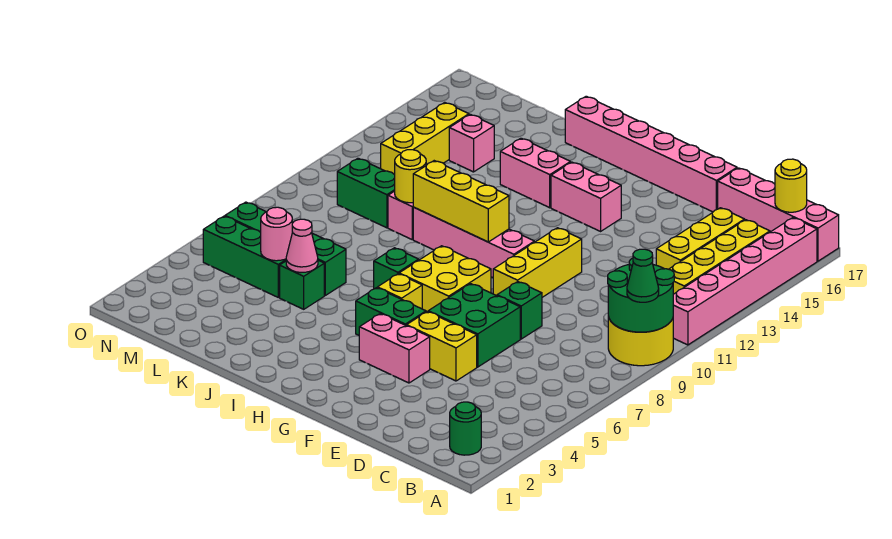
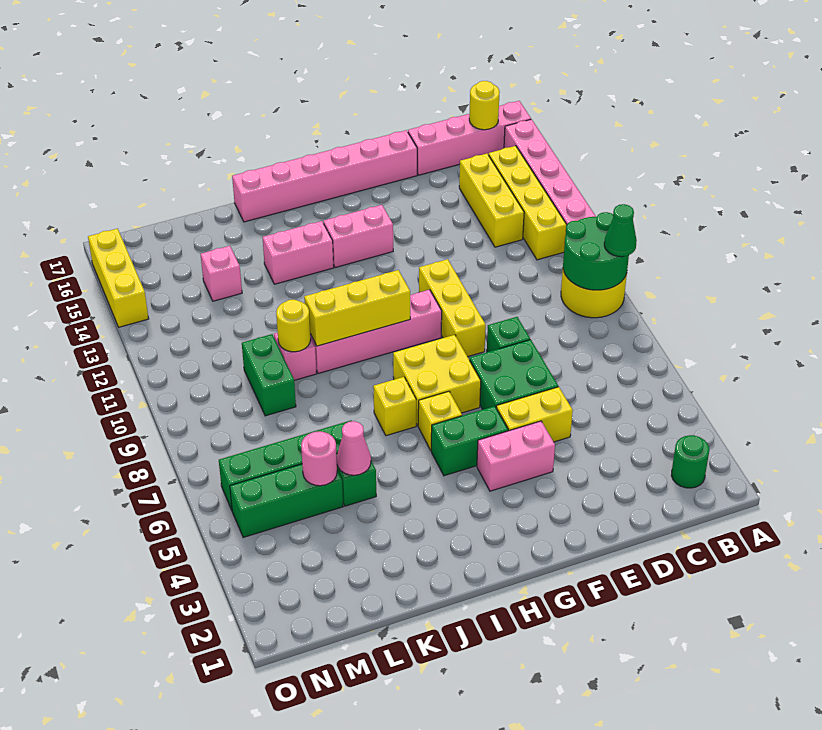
green brick I7 level 1 -> yellow brick I7 level 1
green brick L10:M10 level 1 -> green brick L9:L10 level 1
yellow brick M12:M14 level 1 -> yellow brick O14:O16 level 1

